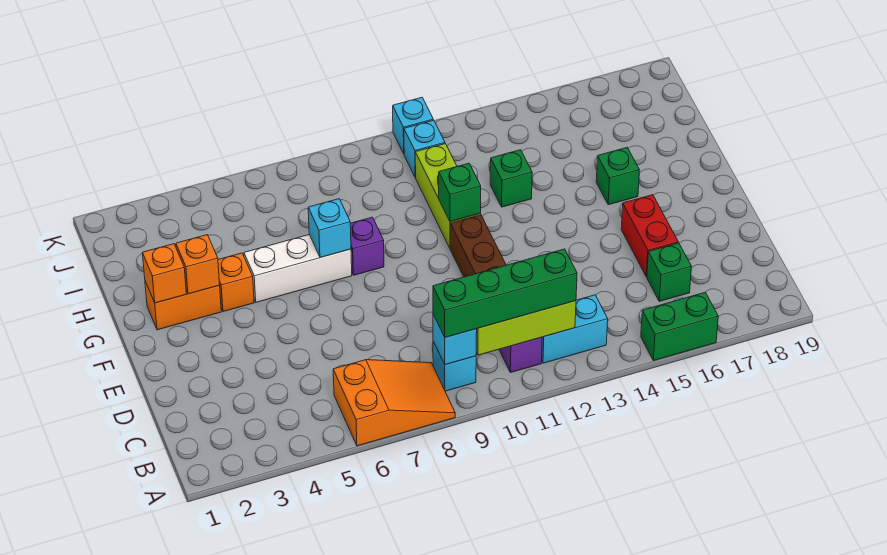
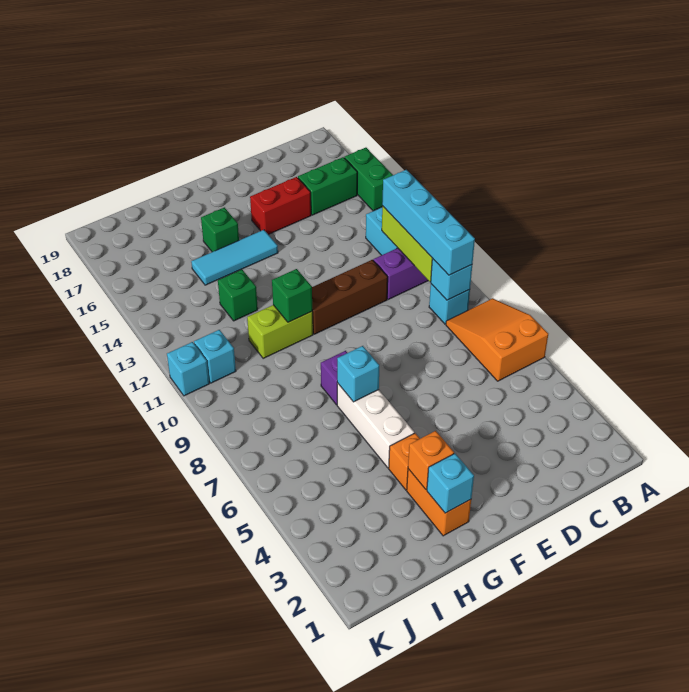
green brick B9:B12 level 3 -> cyan brick B9:B12 level 3
green brick C16 level 1 -> green brick B16:C16 level 1
none -> cyan tile F15:H15 level 1
orange brick G2 level 2 -> cyan brick G2 level 2
lime brick G11:I11 level 1 -> lime brick G11:H11 level 1

